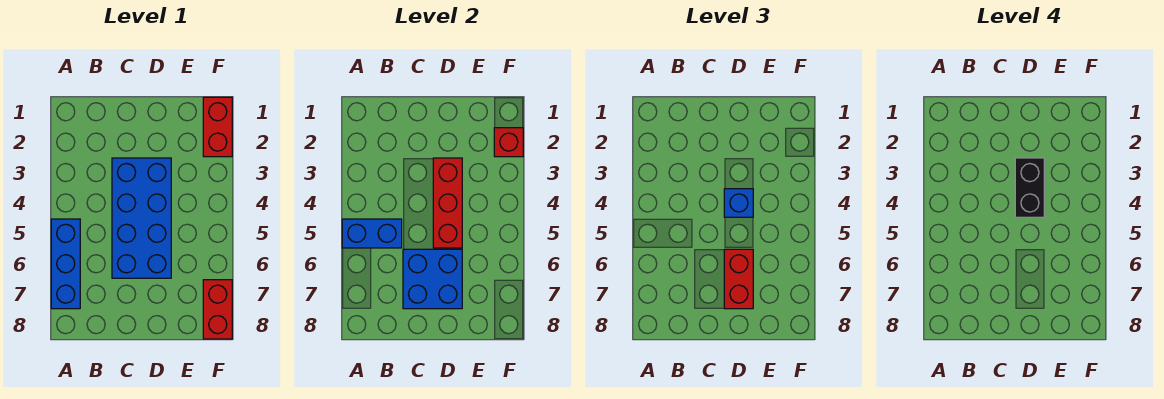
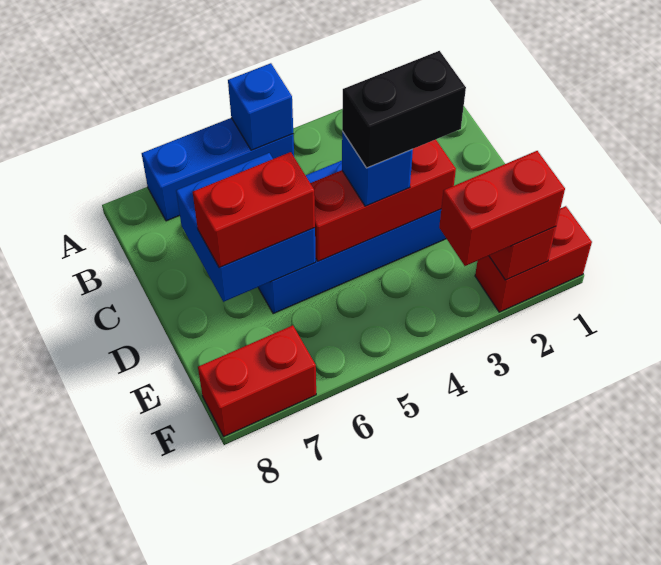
blue brick A5:B5 level 2 -> blue brick A5 level 2
none -> red brick F2:F3 level 3

